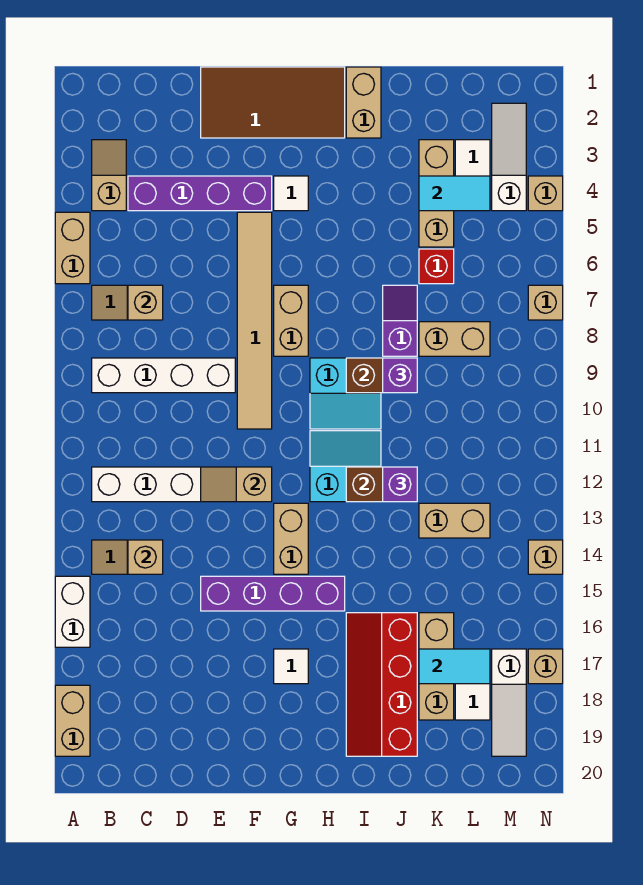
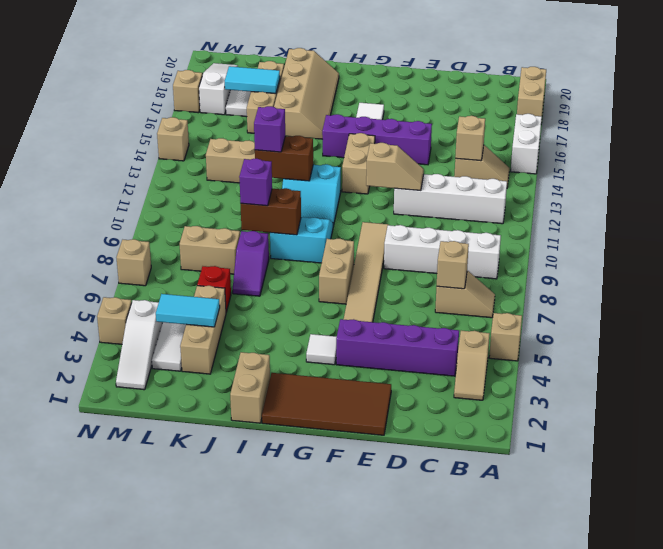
tan brick A5:A6 level 1 -> tan brick A5 level 1
red slope I16:J19 level 1 top J -> tan slope I16:J19 level 1 top J

